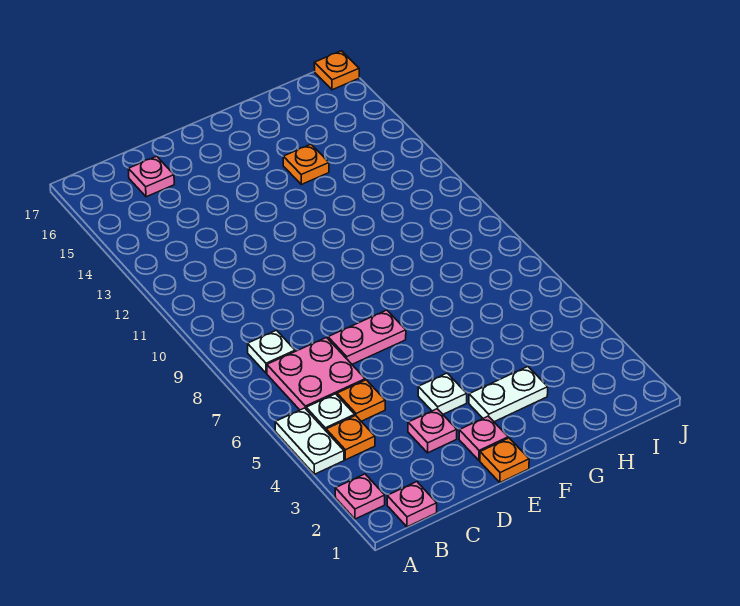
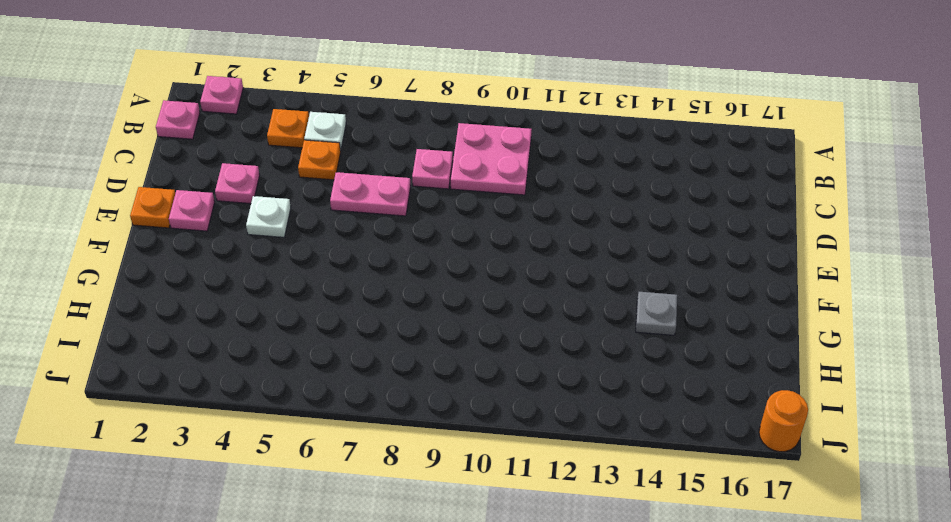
white plate A4:A5 level 1 -> none
pink plate B6:C7 level 1 -> pink plate B9:C10 level 1
white plate B8 level 1 -> none
pink plate C16 level 1 -> pink plate C8 level 1
pink plate D7:E7 level 1 -> pink plate D6:D7 level 1
white plate F3:G3 level 1 -> none
orange plate G14 level 1 -> grey plate G14 level 1
orange plate J17 level 1 -> orange round brick J17 level 1

